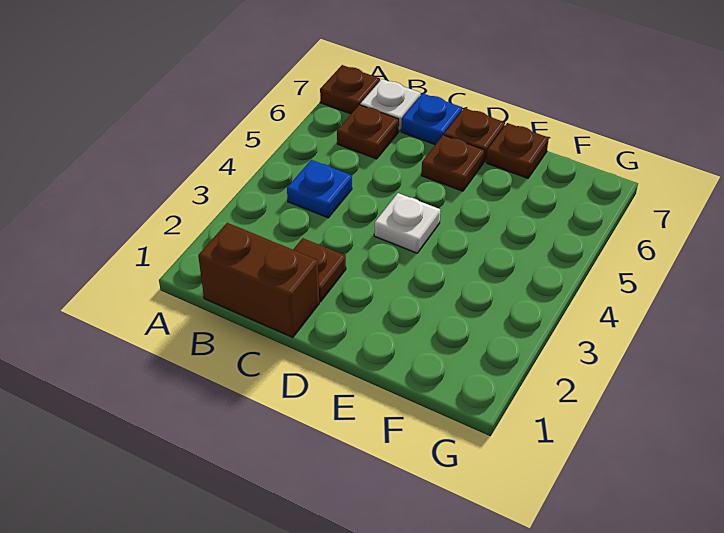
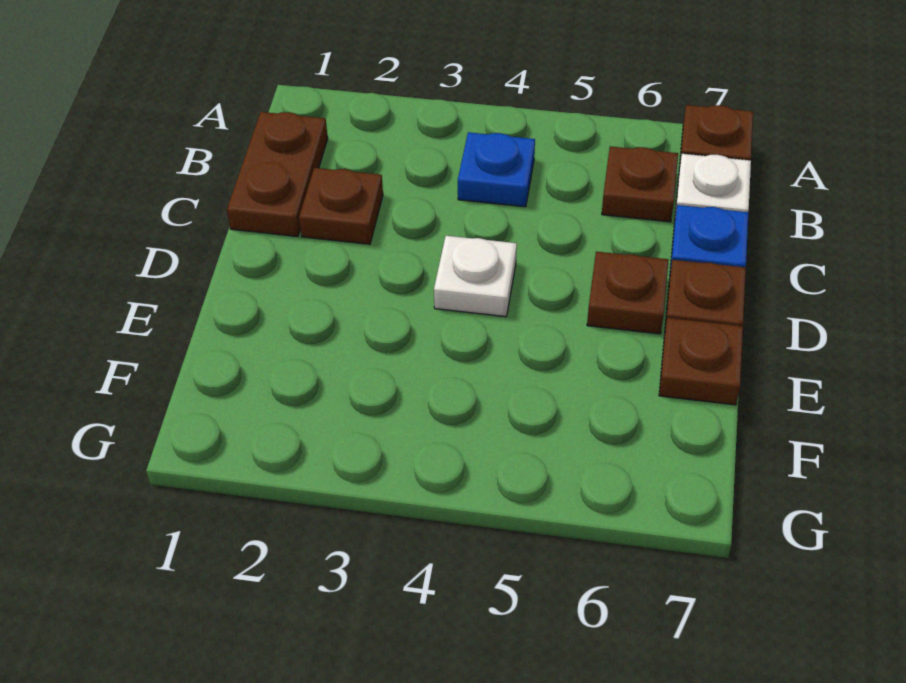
brown brick B1:C1 level 1 -> brown plate B1:C1 level 1

